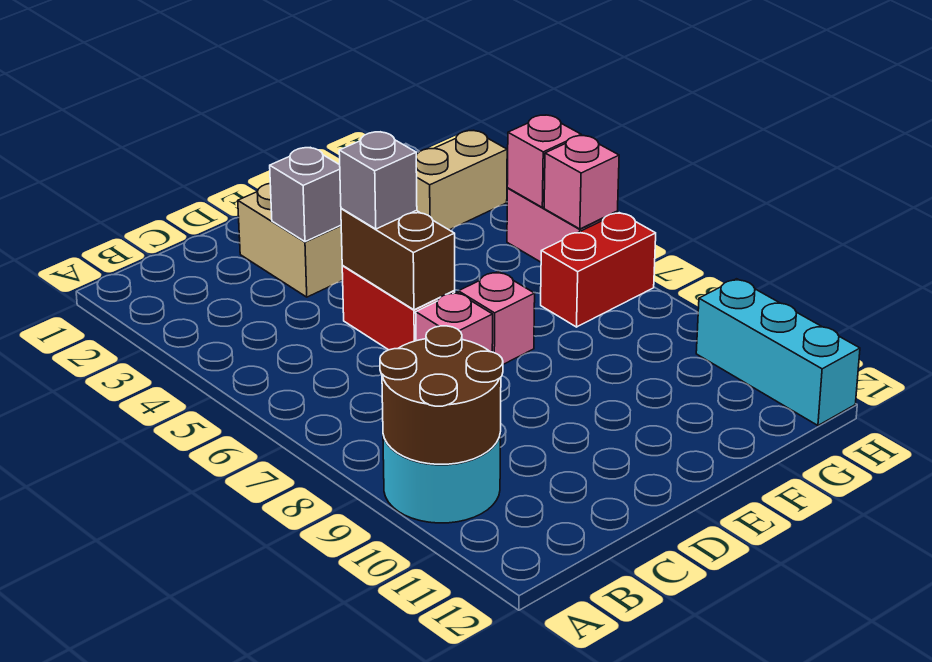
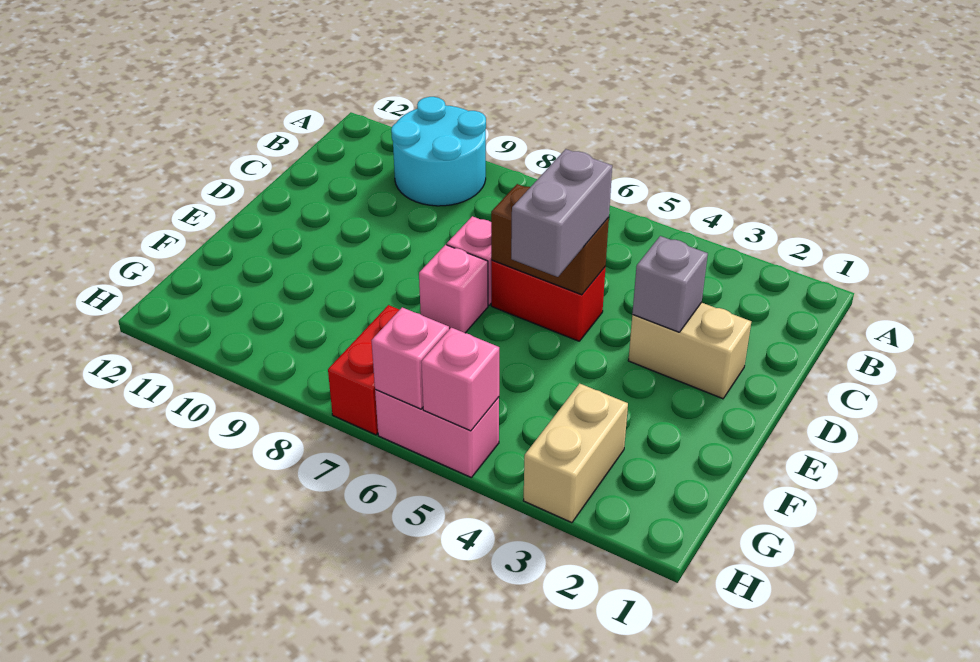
brown round brick A9:B10 level 2 -> none
grey brick D5 level 3 -> grey brick D5:E5 level 3
cyan brick H10:H12 level 1 -> none

